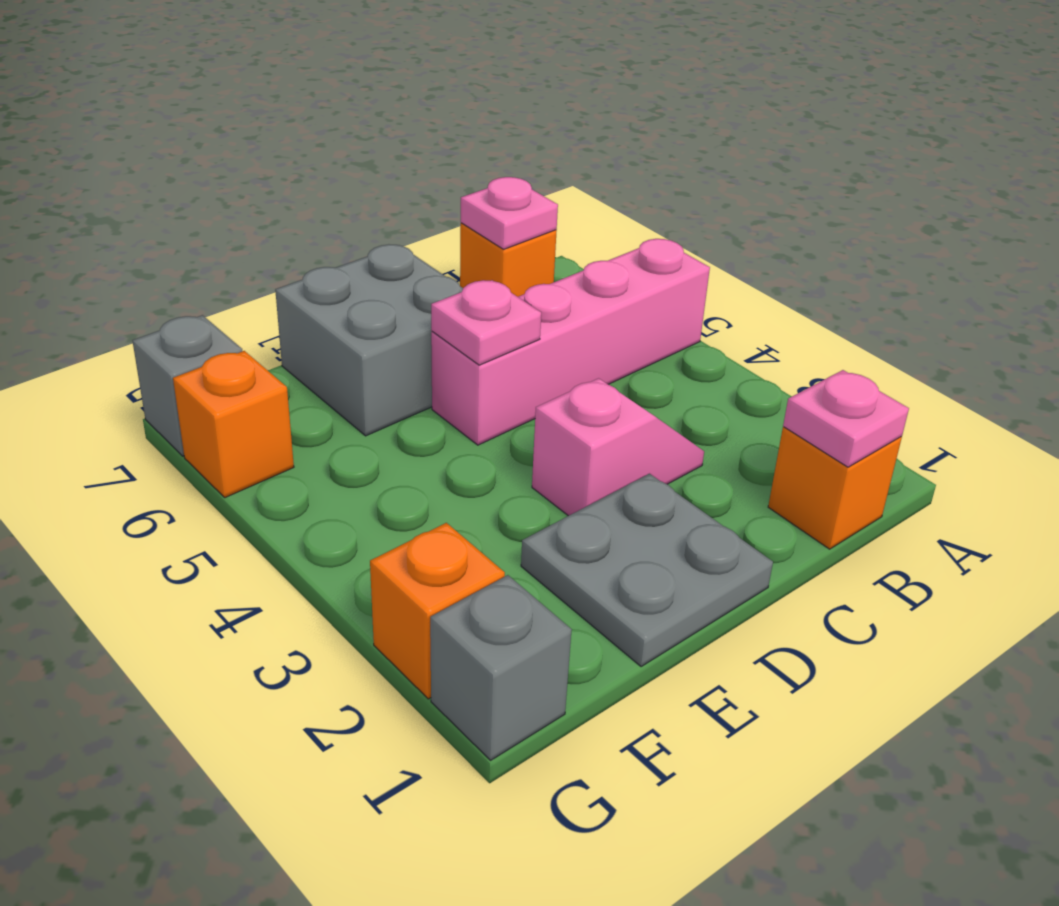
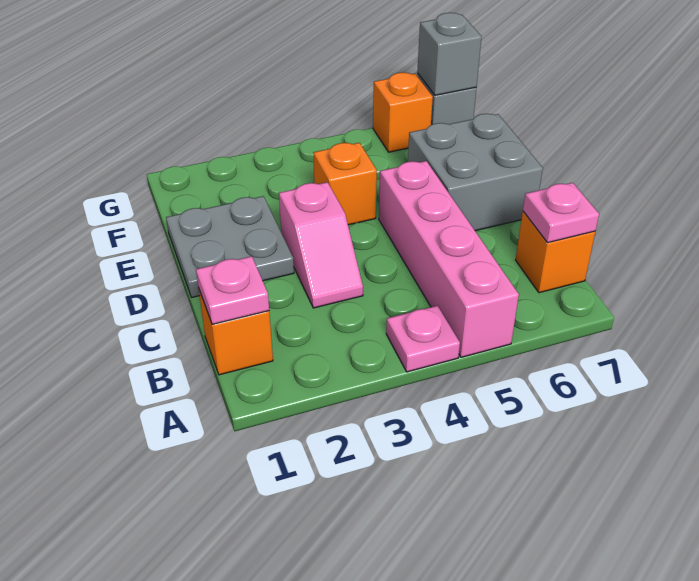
pink plate D5 level 2 -> pink plate A4 level 1
grey brick G1 level 1 -> grey brick G7 level 2
orange brick G2 level 1 -> orange brick E4 level 1

